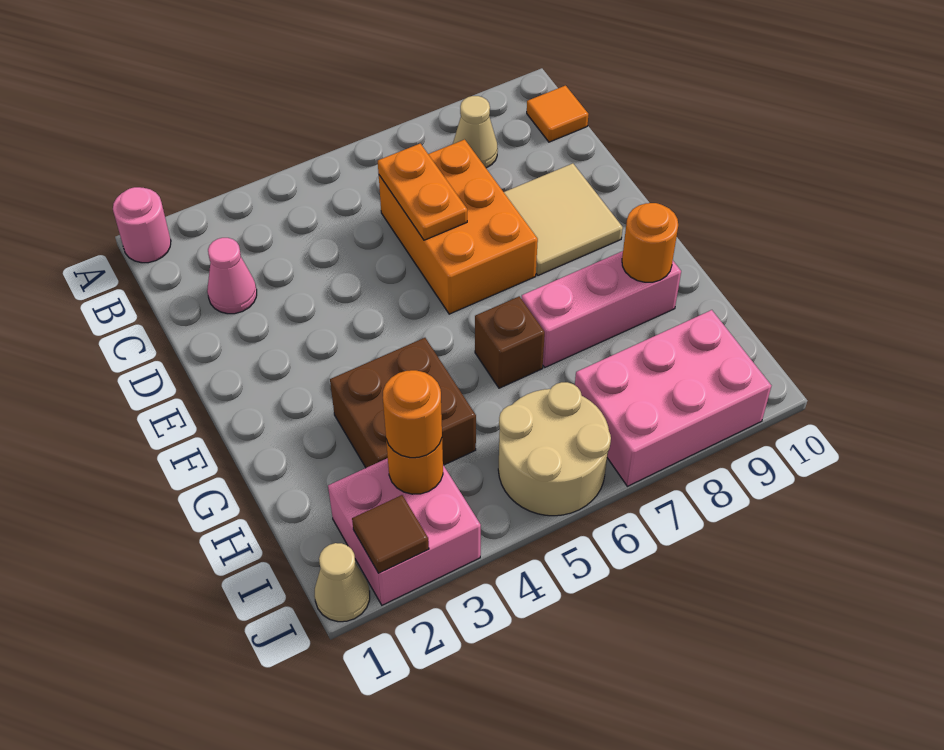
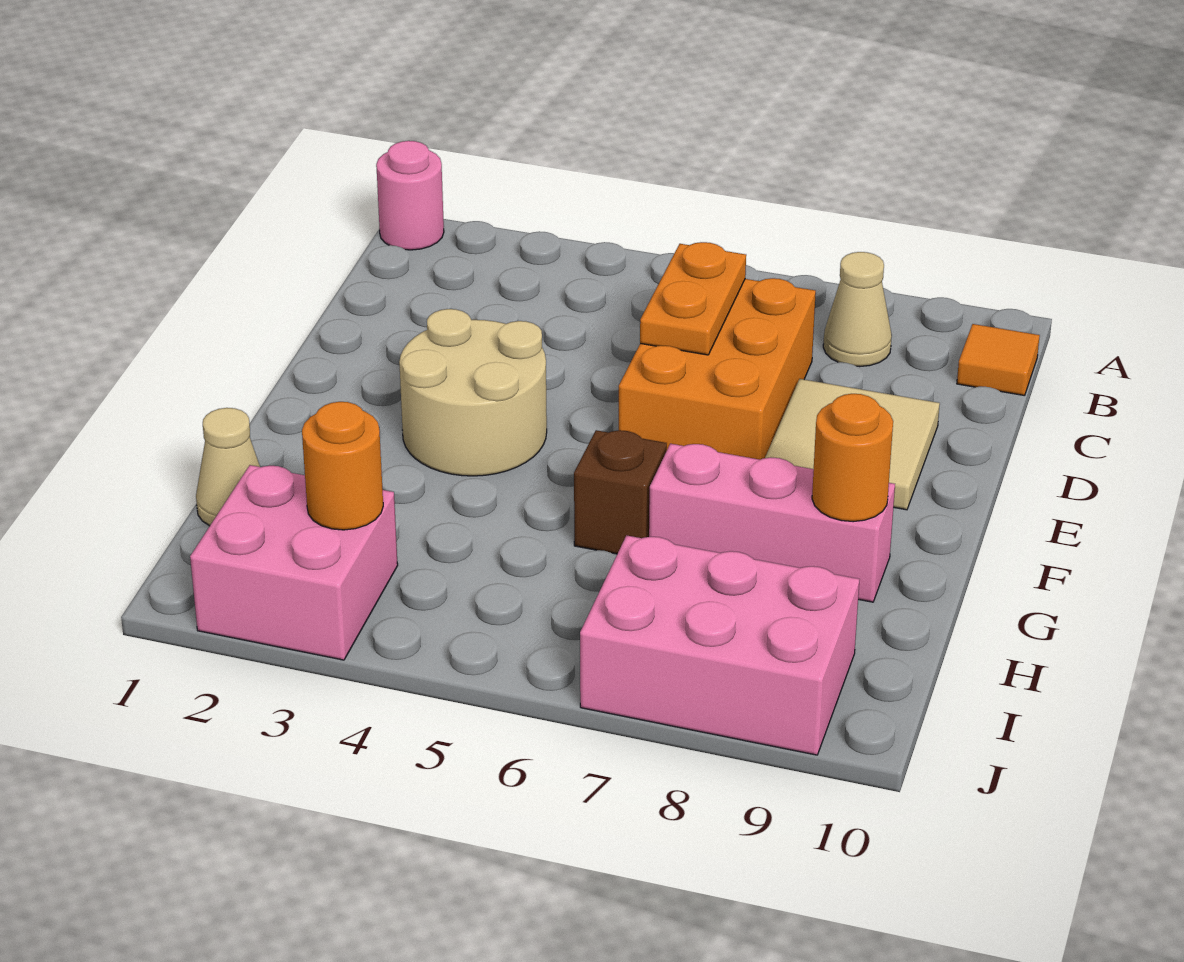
pink cone C2 level 1 -> none
brown brick G3:H4 level 1 -> none
orange round brick I3 level 3 -> none
tan round brick I5:J6 level 1 -> tan round brick E3:F4 level 1
tan cone J1 level 1 -> tan cone H1 level 1
brown tile J2 level 2 -> none

